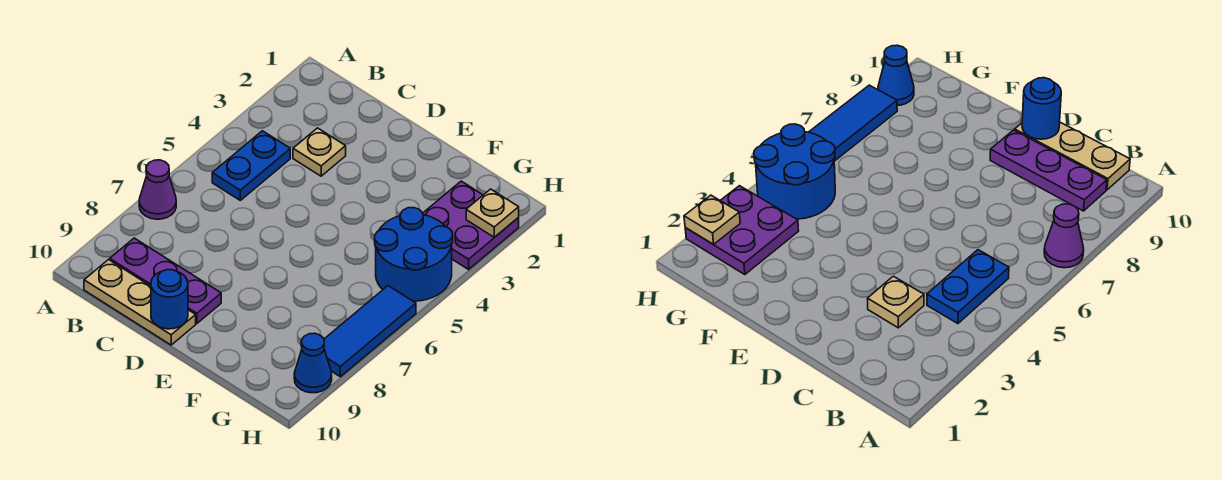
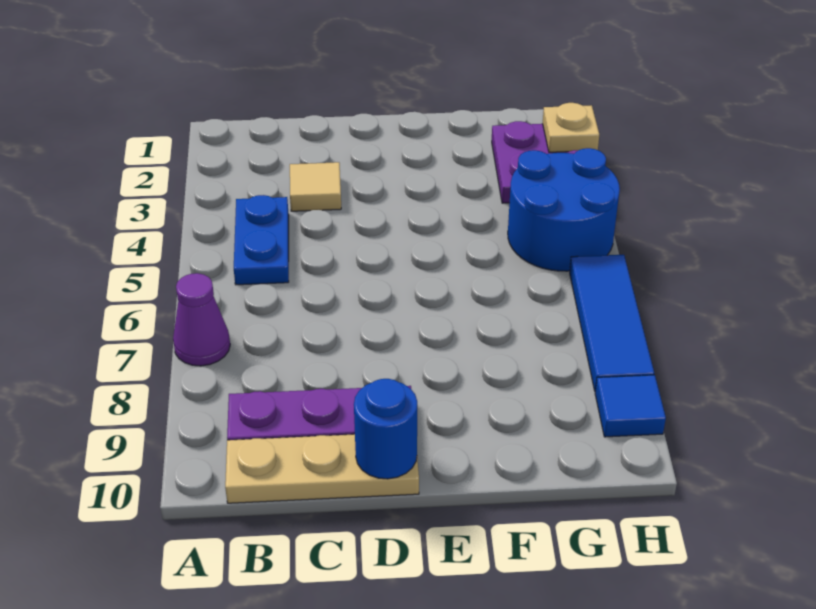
tan plate C3 level 1 -> tan tile C3 level 1
blue cone H9 level 1 -> blue tile H9 level 1

